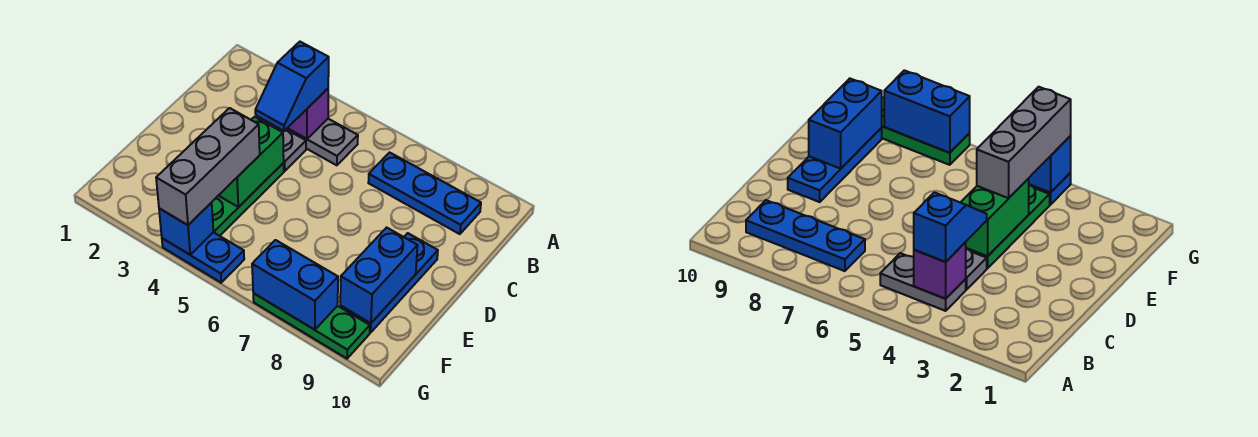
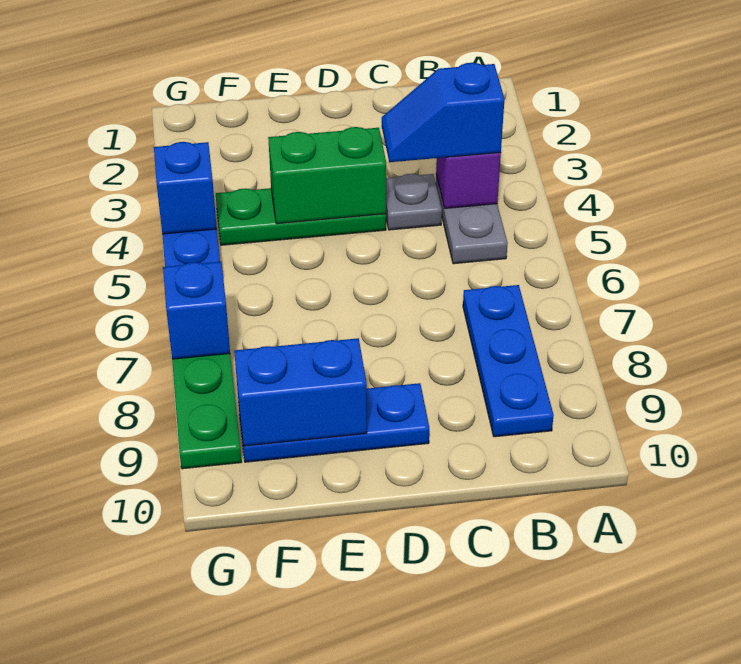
grey brick E4:G4 level 3 -> none
blue brick G7:G8 level 2 -> blue brick G7 level 2

